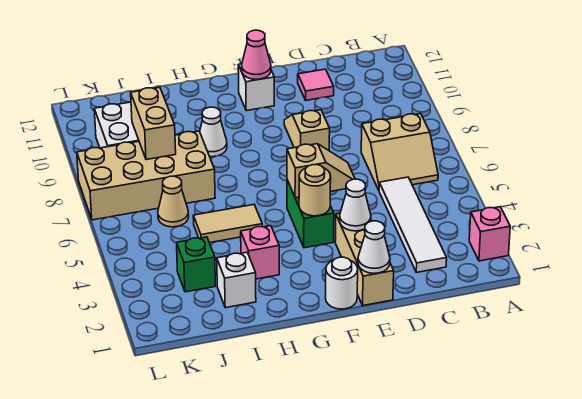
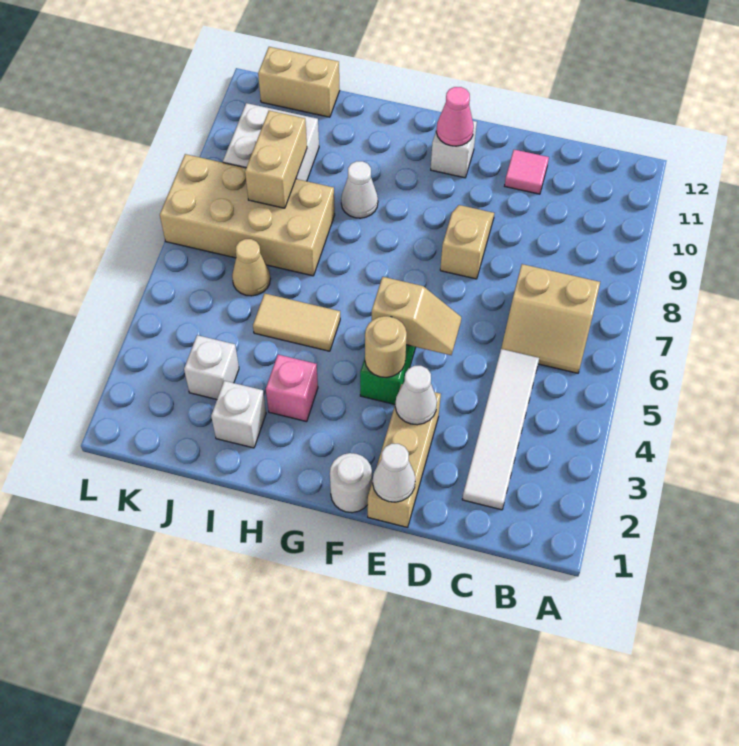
pink brick A2 level 1 -> none
green brick J3 level 1 -> white brick J3 level 1
none -> tan brick J12:K12 level 1

